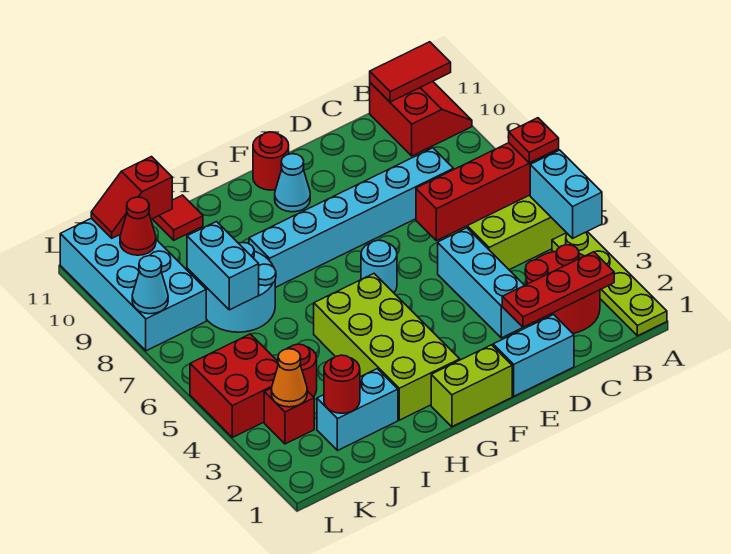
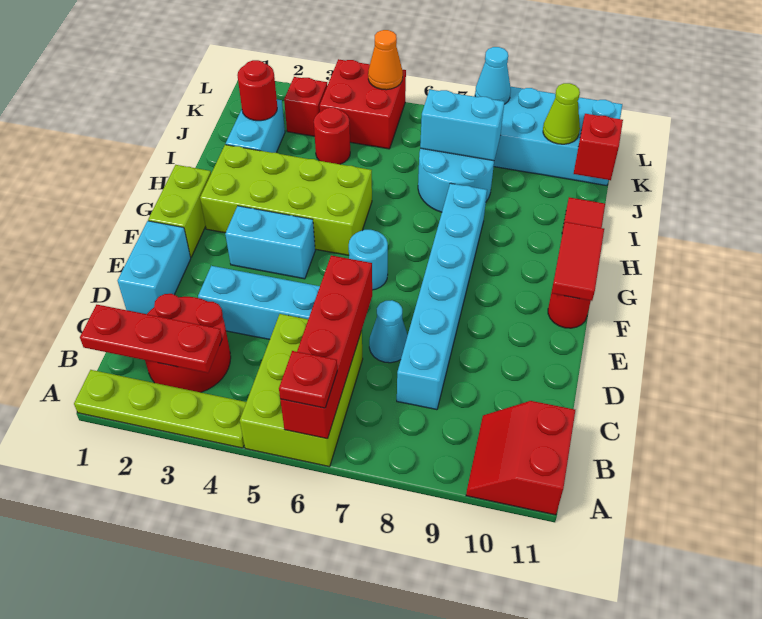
cyan brick A4:A5 level 2 -> cyan brick F3:F4 level 1
red slope A10:B11 level 1 top B -> red slope A10:B11 level 1 top 11
red tile A11:B11 level 2 -> red tile F11:G11 level 2
red plate B2:D2 level 2 -> red plate B1:B3 level 2
cyan cone F10 level 1 -> cyan cone D7 level 1
orange cone K3 level 2 -> orange cone L5 level 2
red cone K10 level 2 -> lime cone K10 level 2

